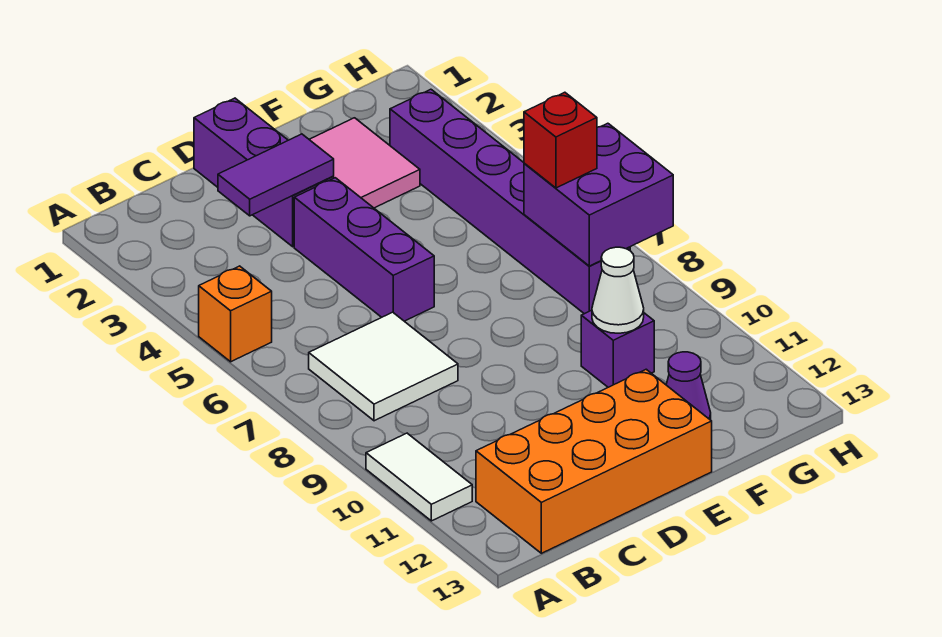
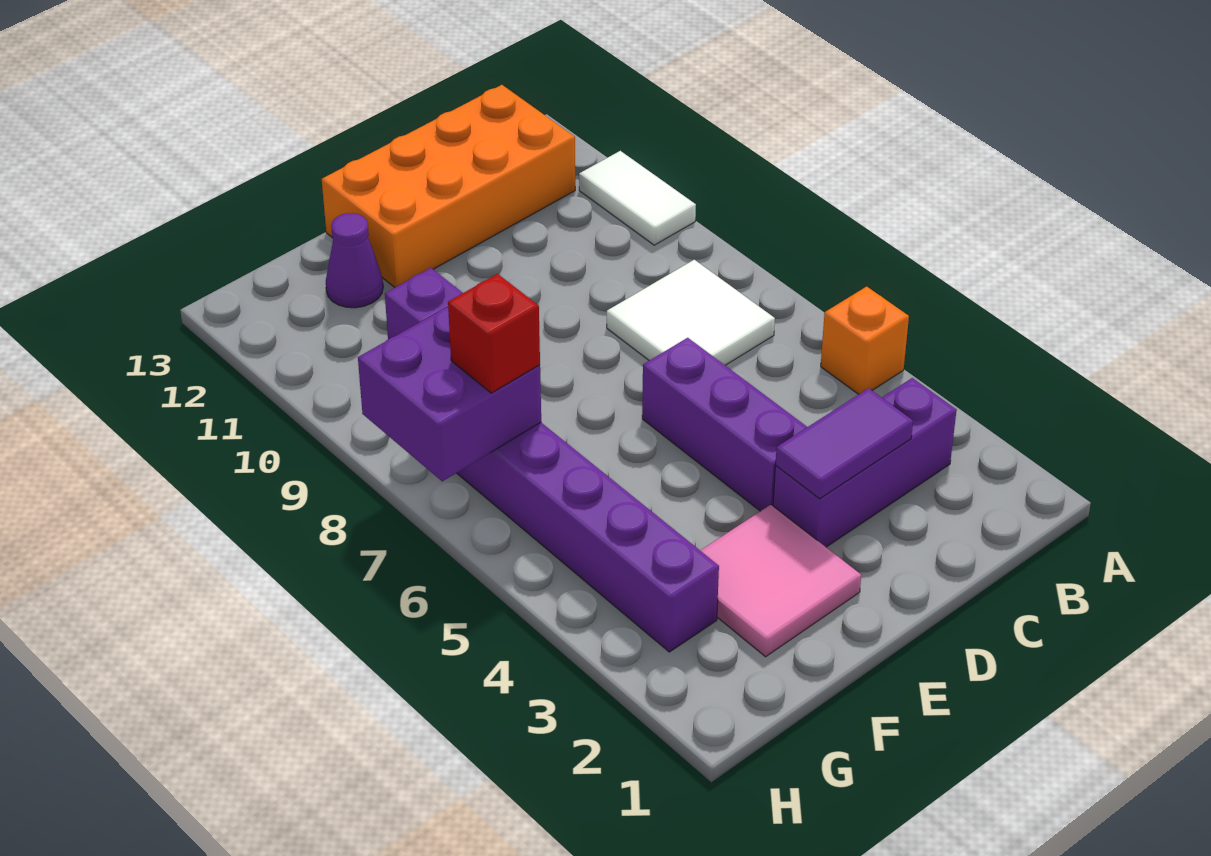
purple brick D1:D3 level 1 -> purple brick B3:D3 level 1
white cone F10 level 2 -> none

